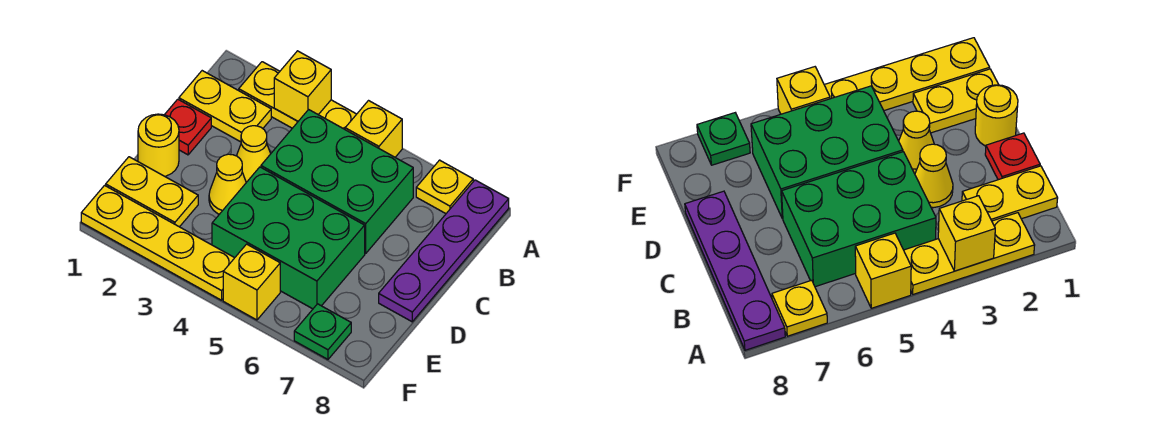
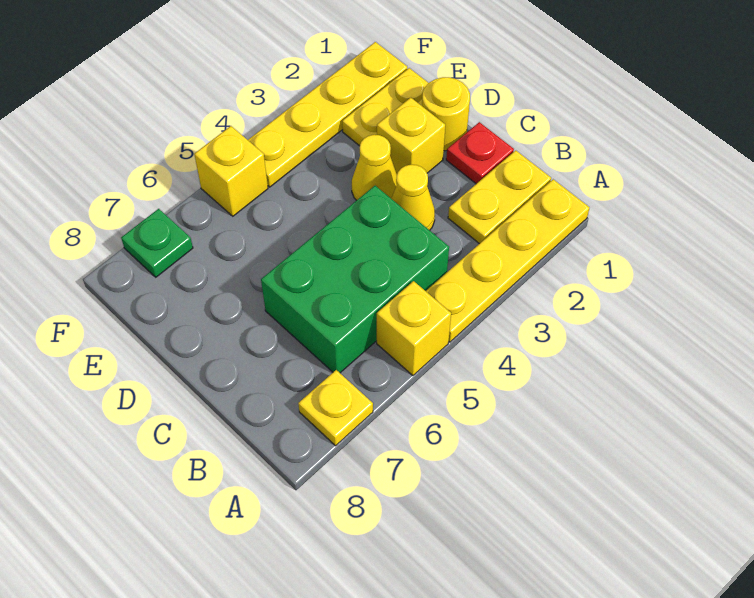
yellow plate A2:A4 level 1 -> yellow plate A1:A4 level 1
yellow brick A3 level 2 -> yellow brick D2 level 1
purple plate A8:D8 level 1 -> none
green brick D4:E6 level 1 -> none

